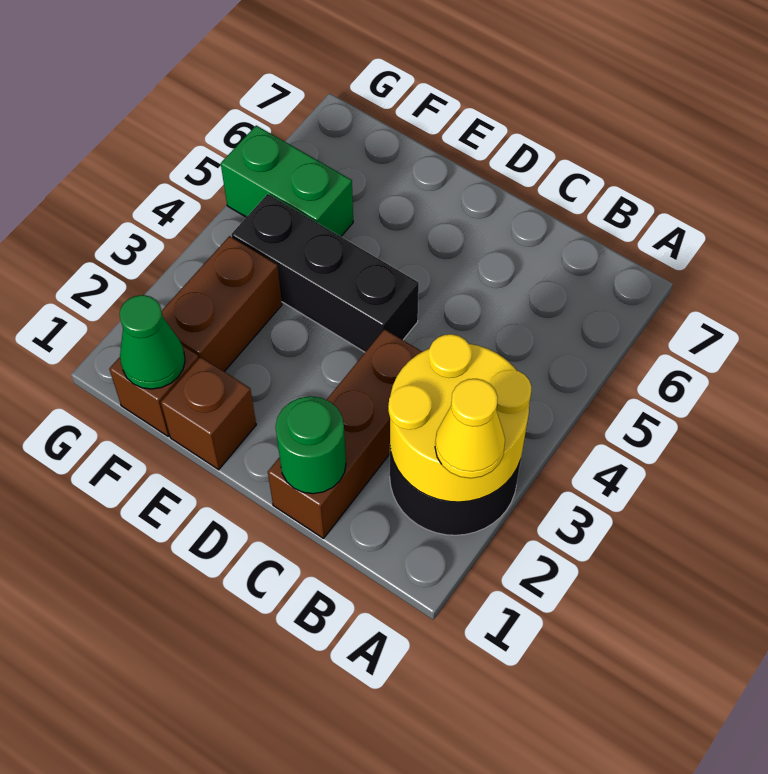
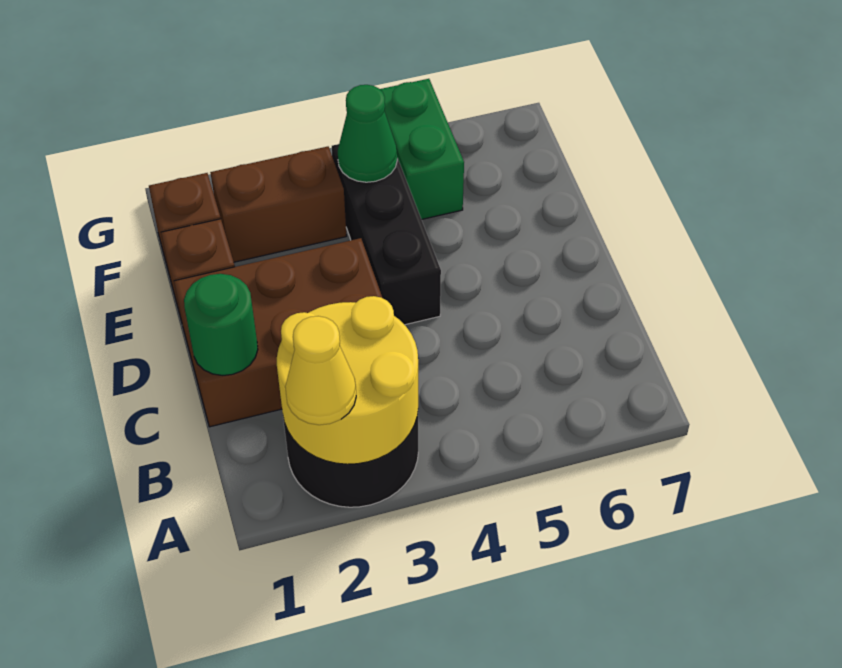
brown brick C1:C3 level 1 -> brown brick C1:D3 level 1
green cone F1 level 2 -> green cone F4 level 2

